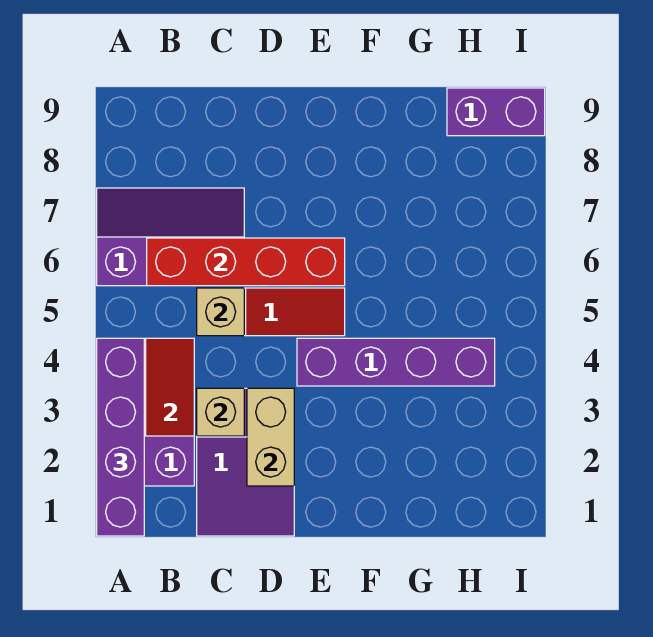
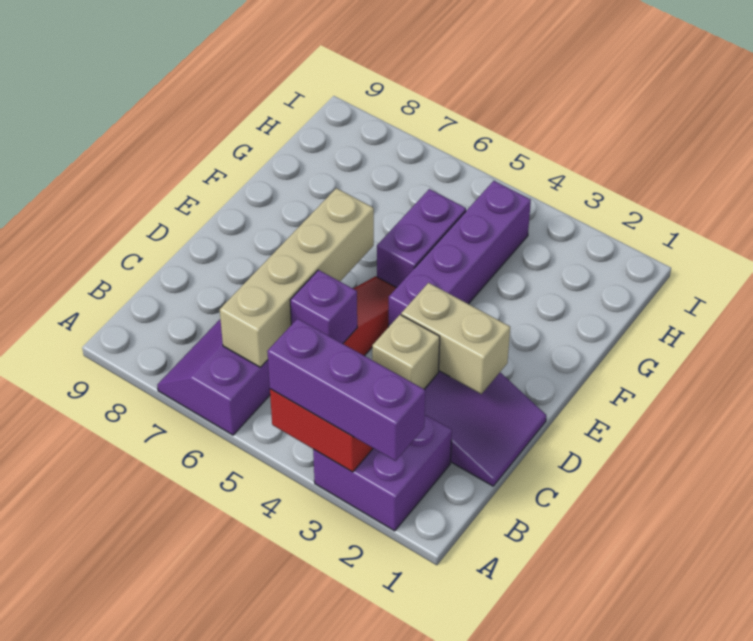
purple brick A1:A4 level 3 -> purple brick A2:A4 level 3
red brick B6:E6 level 2 -> tan brick B6:E6 level 2
tan brick C5 level 2 -> purple brick C5 level 2
purple brick H9:I9 level 1 -> purple brick F5:G5 level 1

